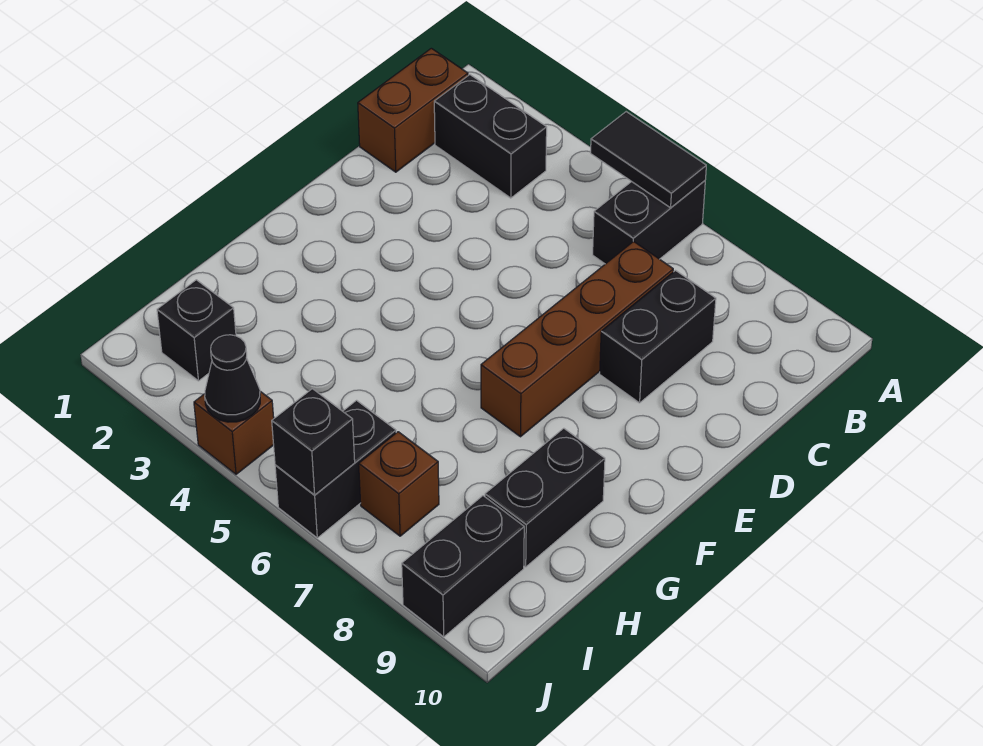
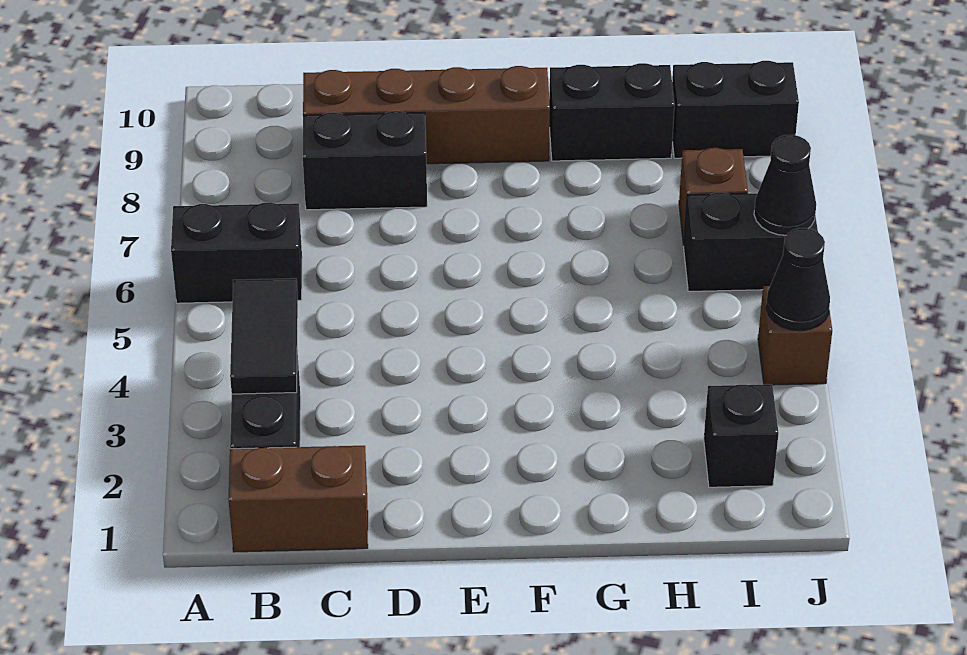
black tile A5:A6 level 2 -> black tile B3:B4 level 2
brown brick C7:F7 level 1 -> brown brick C9:F9 level 1
black brick J6 level 2 -> black cone J6 level 2

